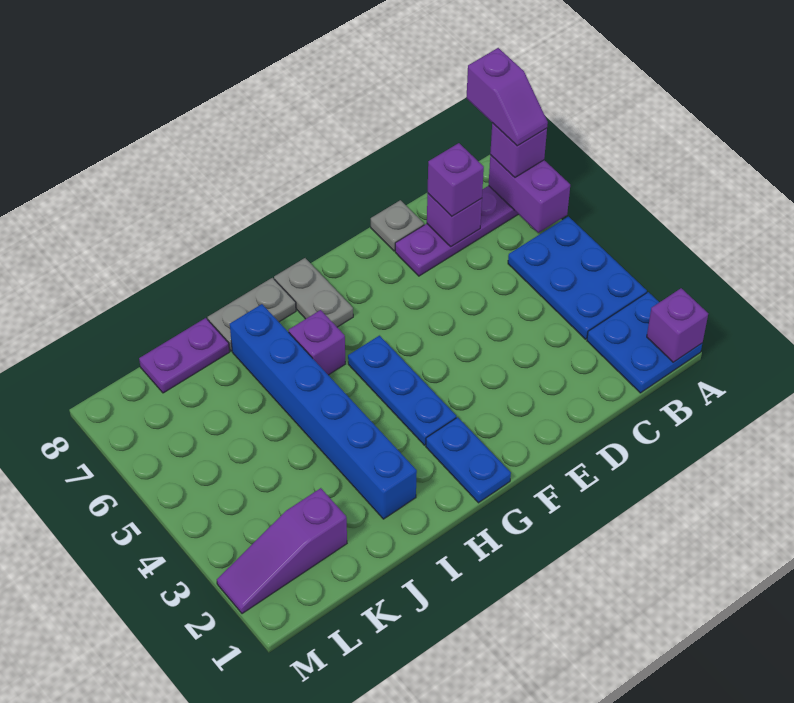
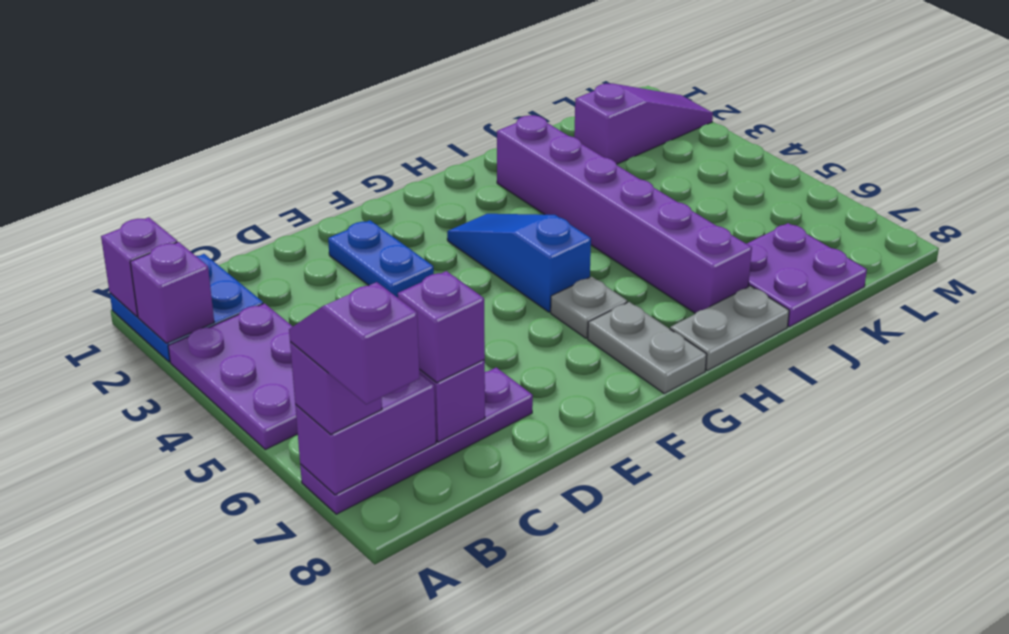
blue plate A3:B5 level 1 -> purple plate A3:B5 level 1
purple brick A6:A7 level 2 -> purple brick A7:B7 level 2
grey plate D8 level 1 -> grey plate G6 level 1
blue plate G1:G2 level 1 -> blue plate E2:E3 level 1
blue plate G3:G5 level 1 -> blue slope G3:G5 level 1 top 5
purple brick H6 level 1 -> purple brick A2 level 2
blue brick I2:I7 level 1 -> purple brick I2:I7 level 1
purple plate J8:K8 level 1 -> purple plate J7:K8 level 1

